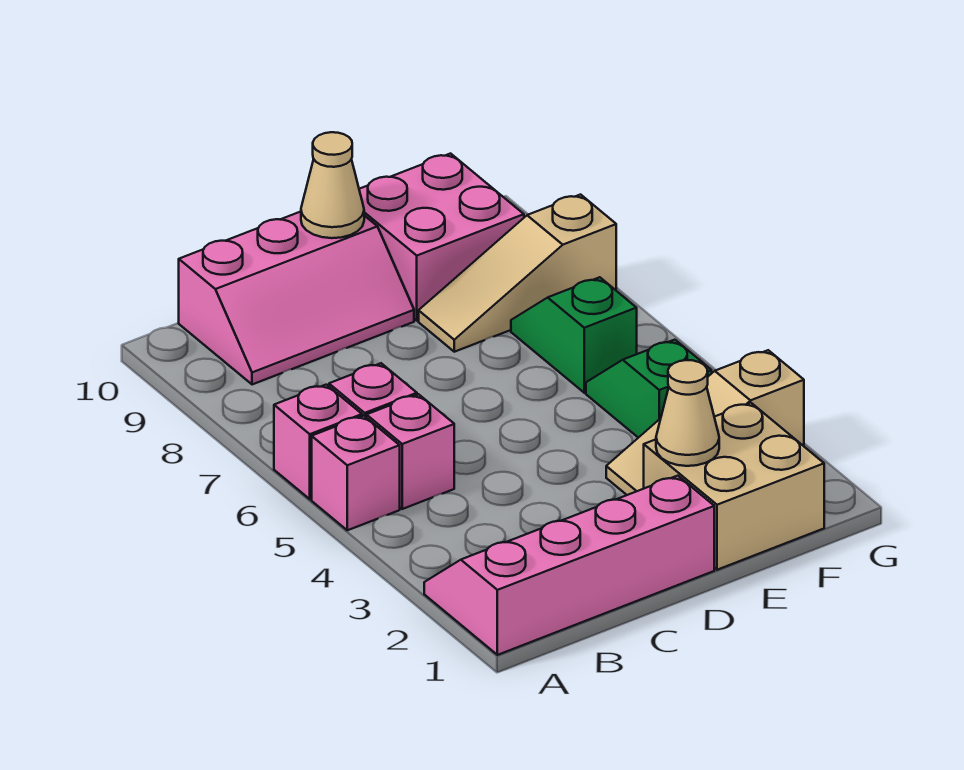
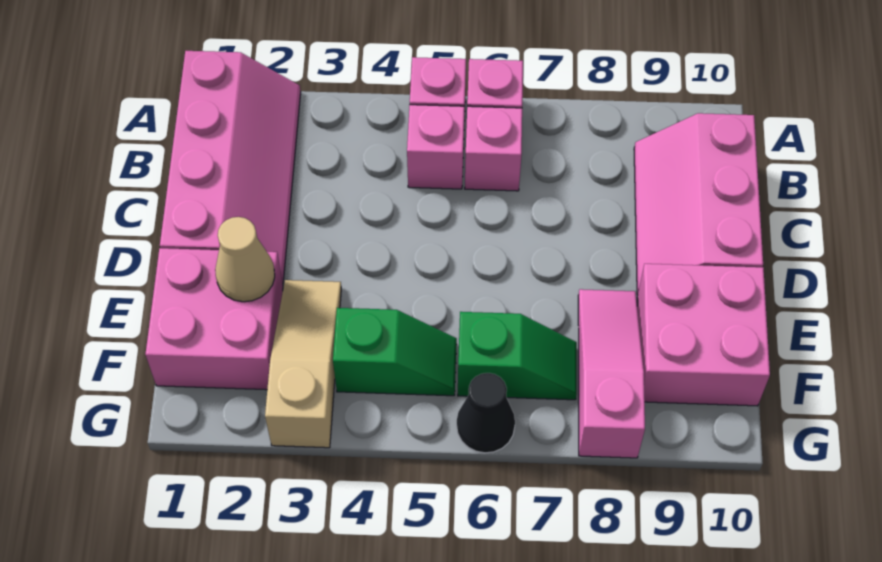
tan cone D10 level 2 -> none
tan brick E1:F2 level 1 -> pink brick E1:F2 level 1
tan slope E8:G8 level 1 top G -> pink slope E8:G8 level 1 top G
none -> black cone G6 level 1

